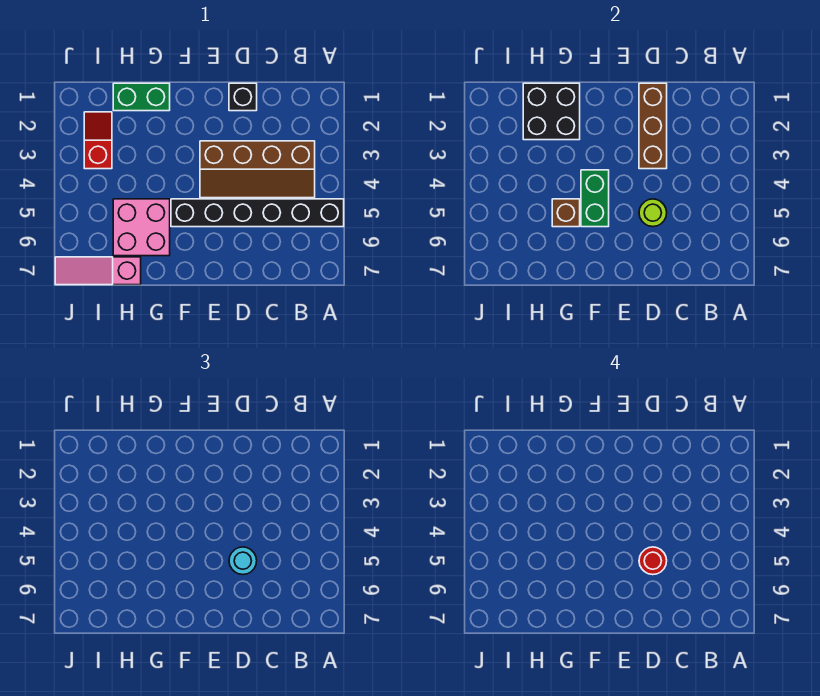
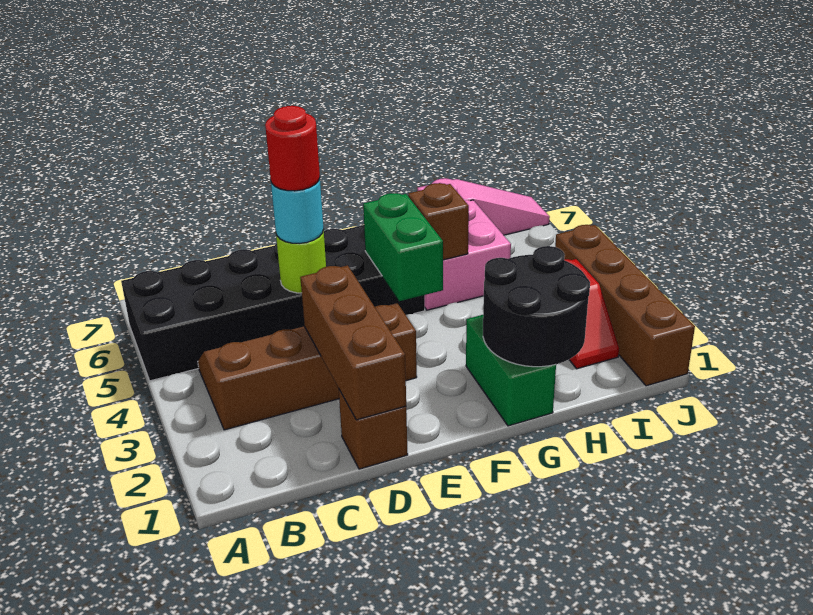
black brick A5:F5 level 1 -> black brick A5:F6 level 1
black brick D1 level 1 -> brown brick D1 level 1
green brick G1:H1 level 1 -> green brick G1:G2 level 1
black brick G1:H2 level 2 -> black round brick G1:H2 level 2
none -> brown brick J1:J4 level 1

